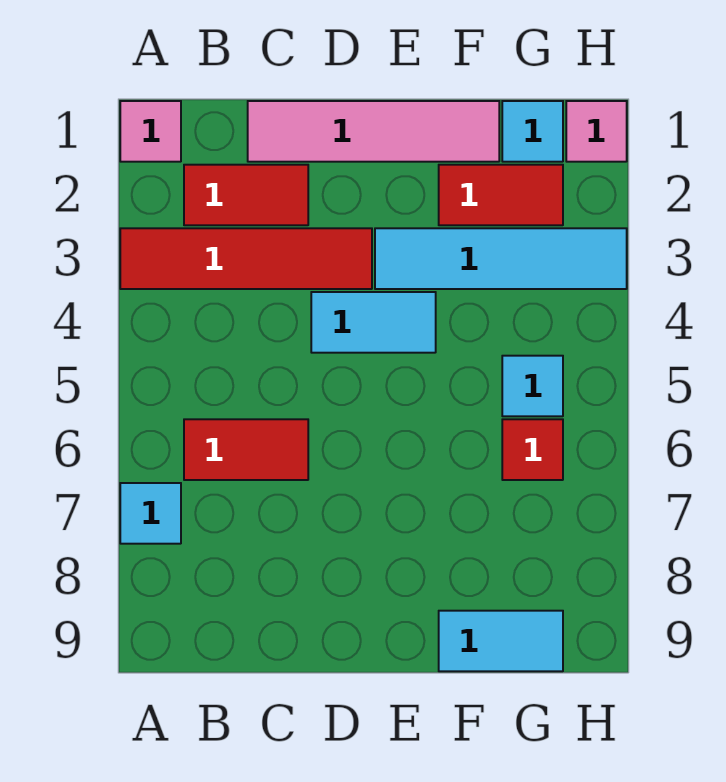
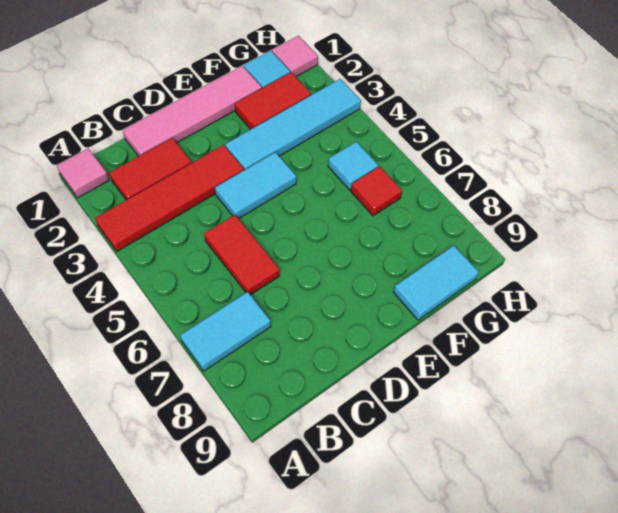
cyan tile A7 level 1 -> cyan tile A7:B7 level 1
red tile B6:C6 level 1 -> red tile C5:C6 level 1

